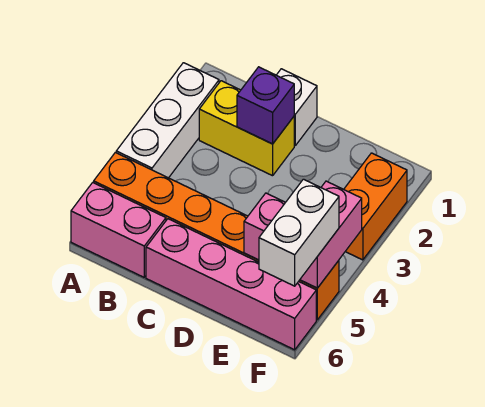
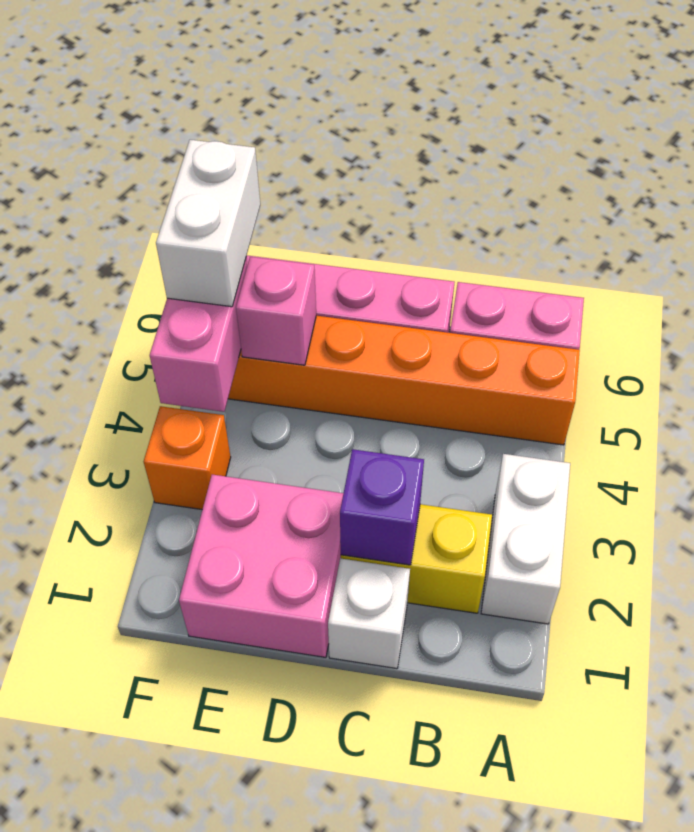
white brick A2:A4 level 1 -> white brick A2:A3 level 1
none -> pink brick D1:E2 level 1
orange brick F2:F3 level 1 -> orange brick F3 level 1

